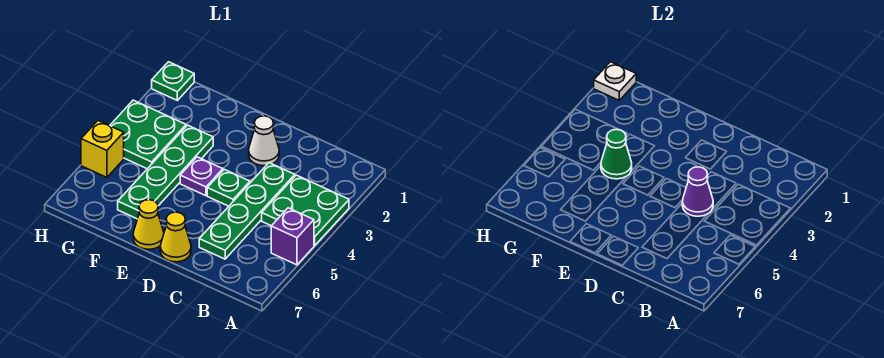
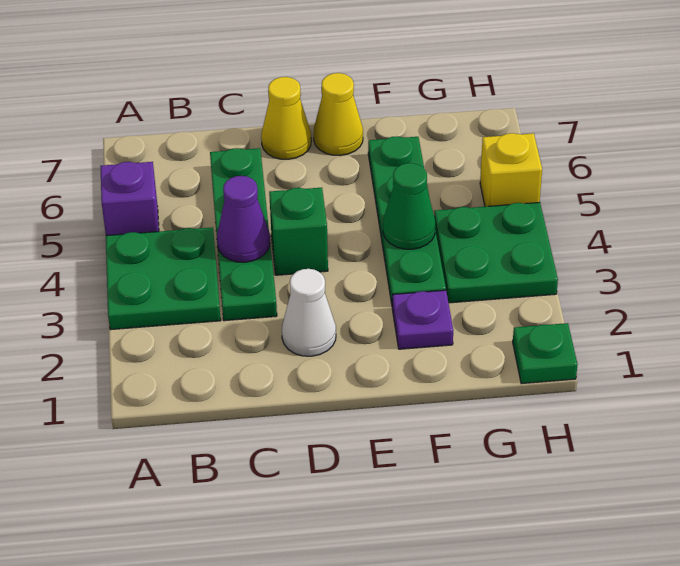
green plate D4 level 1 -> green brick D4 level 1
purple plate E4 level 1 -> purple plate F2 level 1
white plate H1 level 2 -> none

